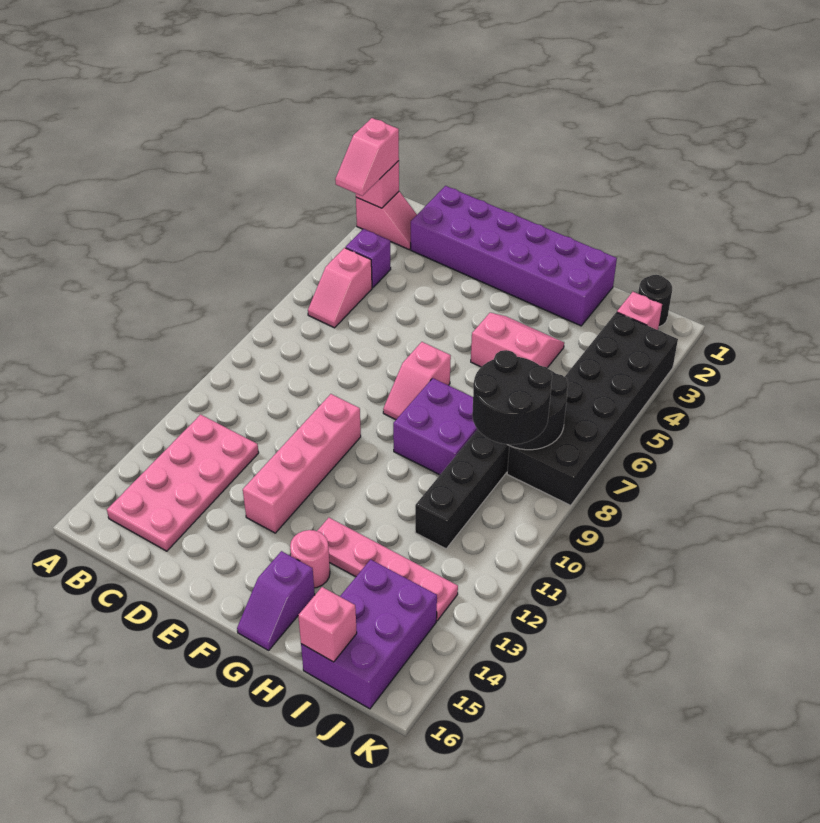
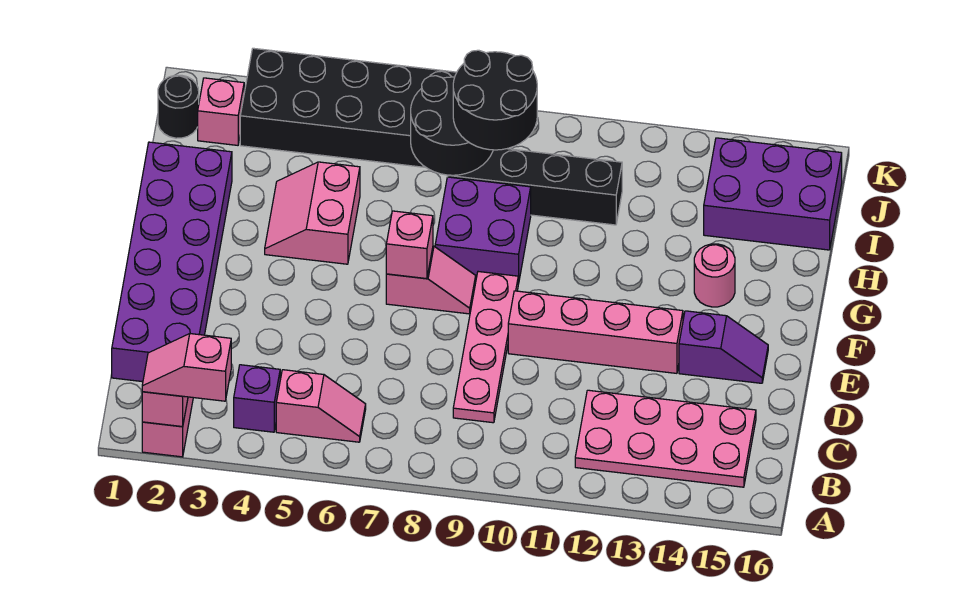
pink slope A2:A3 level 3 top 2 -> pink slope A2:A3 level 3 top 3
pink plate G13:J13 level 1 -> pink plate C9:F9 level 1
purple slope G15:G16 level 1 top 15 -> purple slope E14:E15 level 1 top 14
pink brick I16 level 2 -> pink brick F7 level 2

